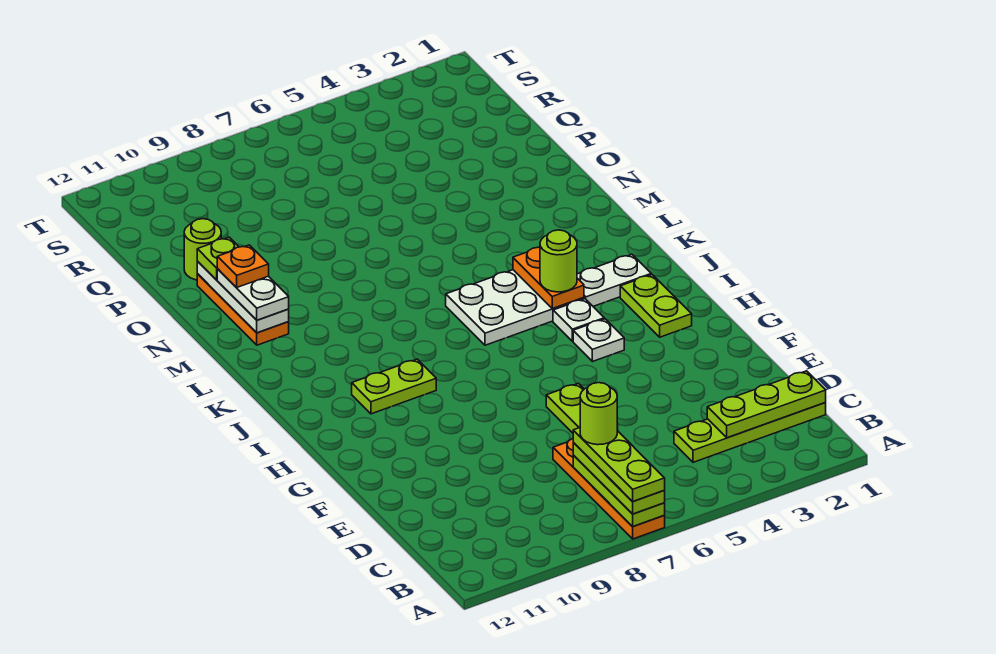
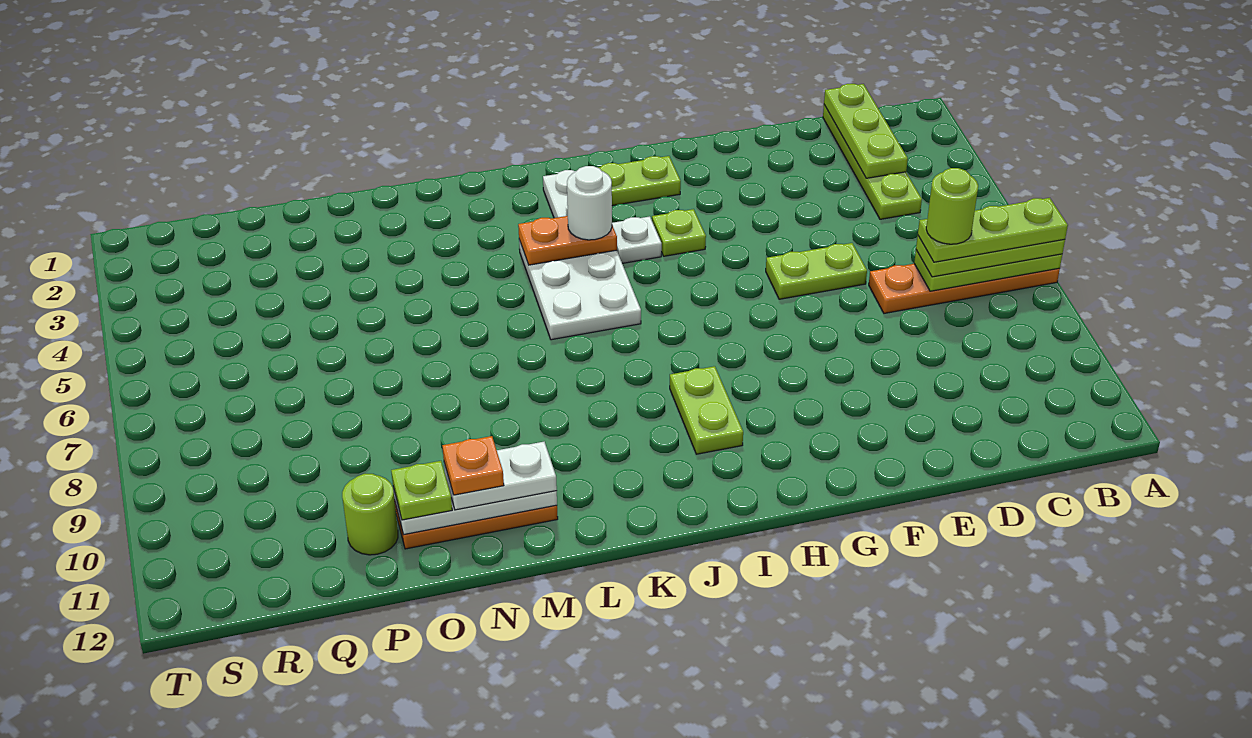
white plate H4 level 1 -> lime plate H4 level 1
lime round brick J4 level 3 -> white round brick J4 level 3

